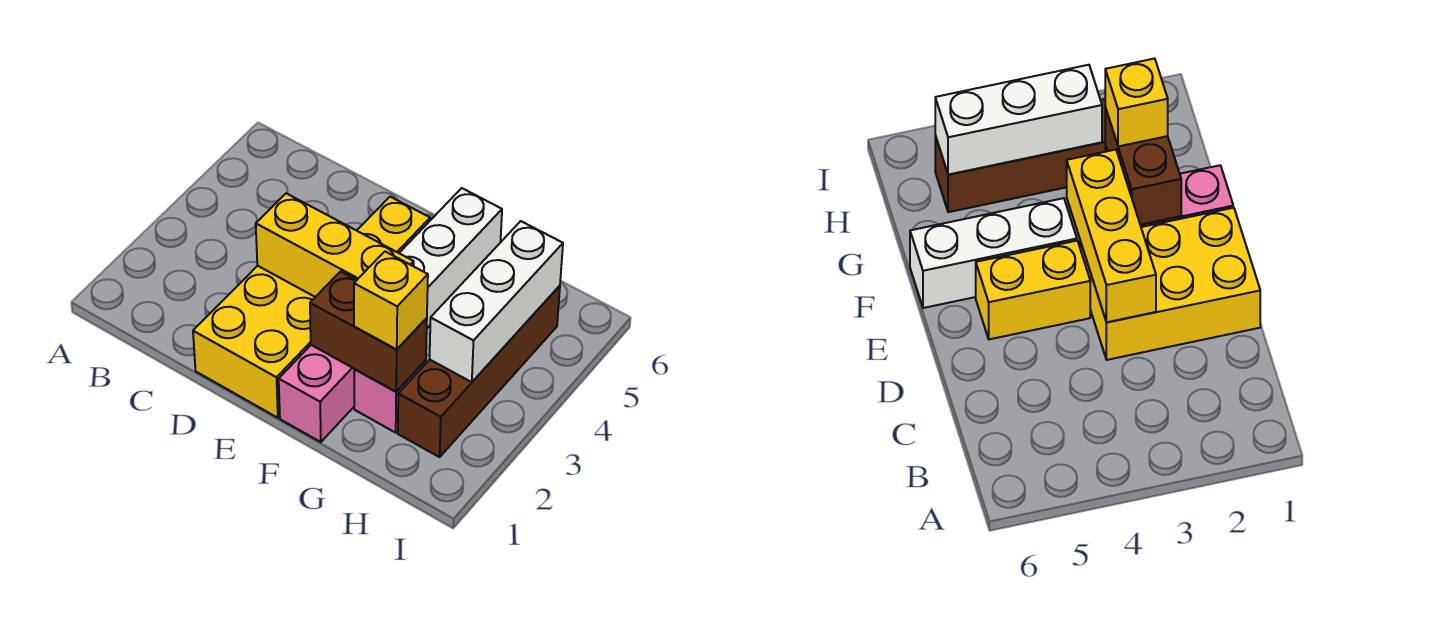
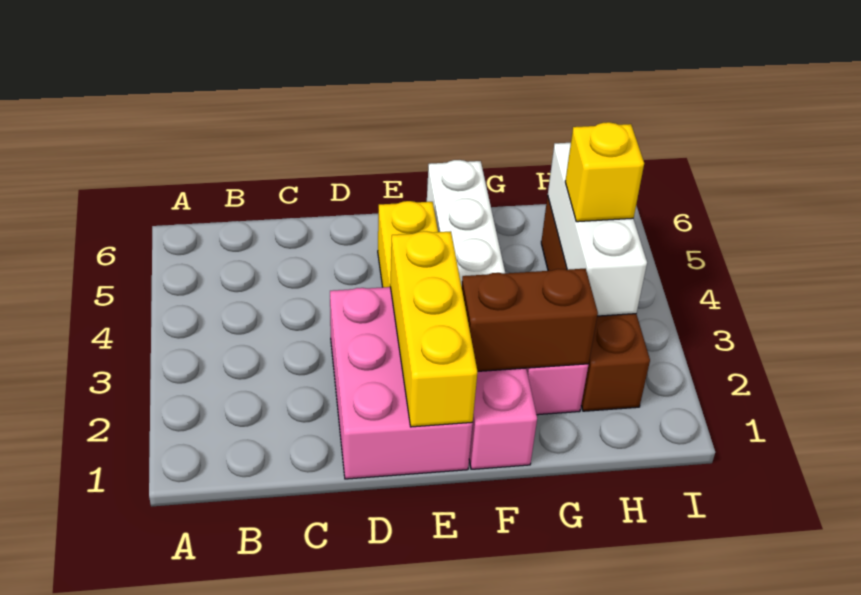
yellow brick D1:E3 level 1 -> pink brick D1:E3 level 1
yellow brick D3:F3 level 2 -> yellow brick E1:E3 level 2
yellow brick G2 level 3 -> yellow brick H4 level 3

